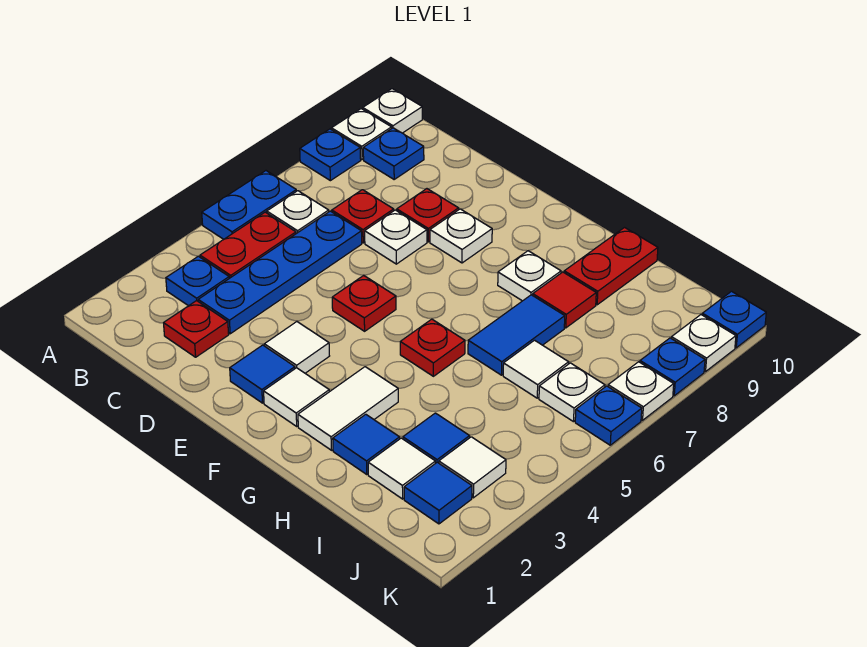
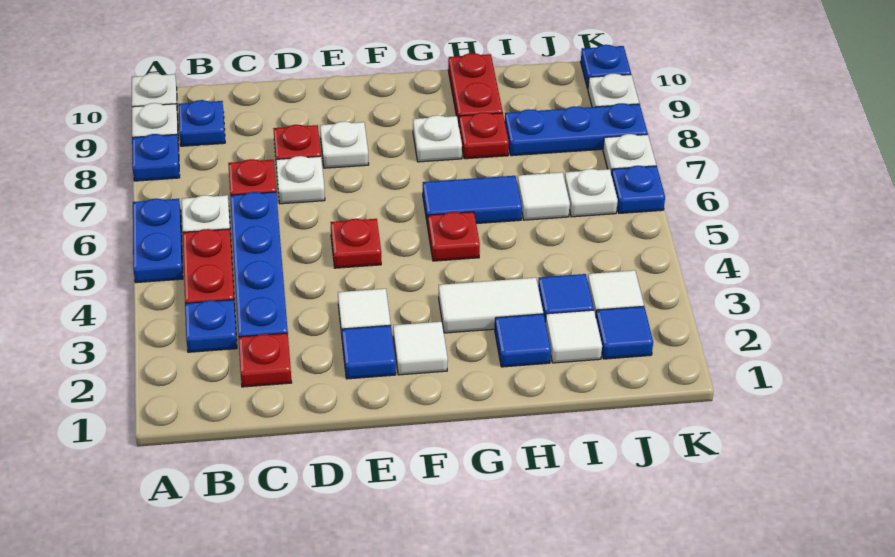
white tile G2:G3 level 1 -> white tile G3:H3 level 1
blue tile H6:H7 level 1 -> blue tile G6:H6 level 1
red tile H8 level 1 -> red plate H8 level 1
blue plate K8 level 1 -> blue plate I8:K8 level 1

